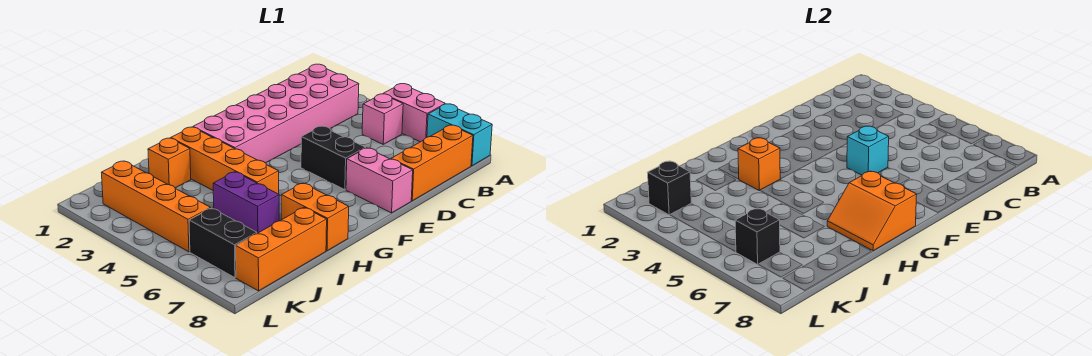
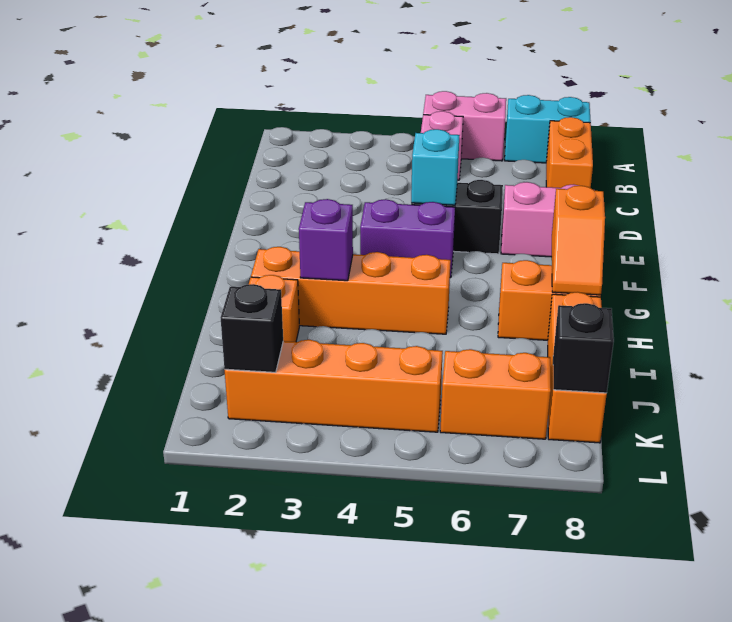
pink brick B2:G3 level 1 -> none
orange brick B8:D8 level 1 -> orange brick B8:C8 level 1
orange slope G7:H8 level 2 top G -> orange slope G8:H8 level 2 top G
orange brick H3 level 2 -> purple brick H3 level 2
purple brick I5:I6 level 1 -> purple brick F4:F5 level 1
black brick K6:K7 level 1 -> orange brick K6:K7 level 1
black brick K6 level 2 -> black brick K8 level 2

